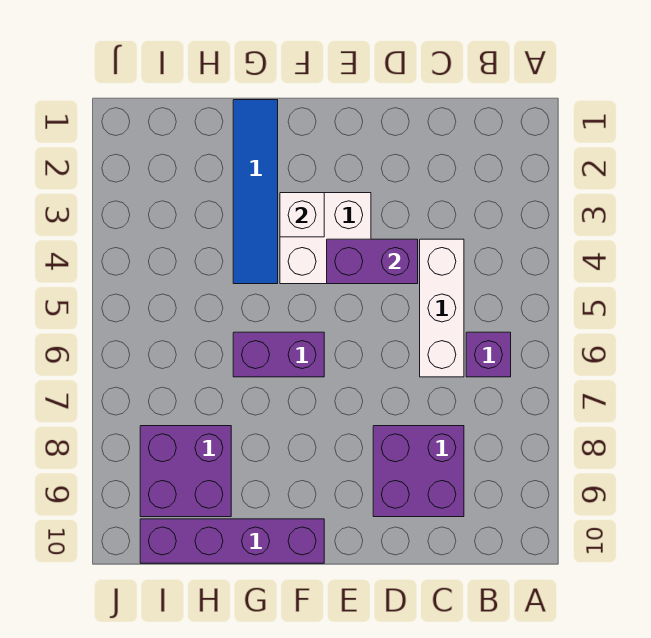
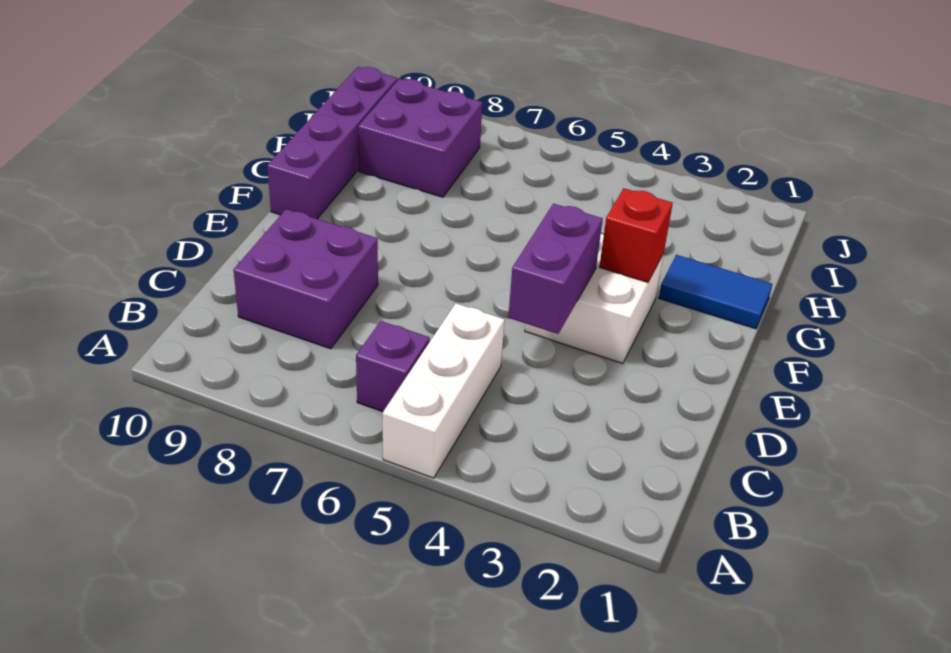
white brick C4:C6 level 1 -> white brick A5:C5 level 1
white brick F3 level 2 -> red brick F3 level 2
purple brick F6:G6 level 1 -> none
blue tile G1:G4 level 1 -> blue tile G1:G2 level 1

